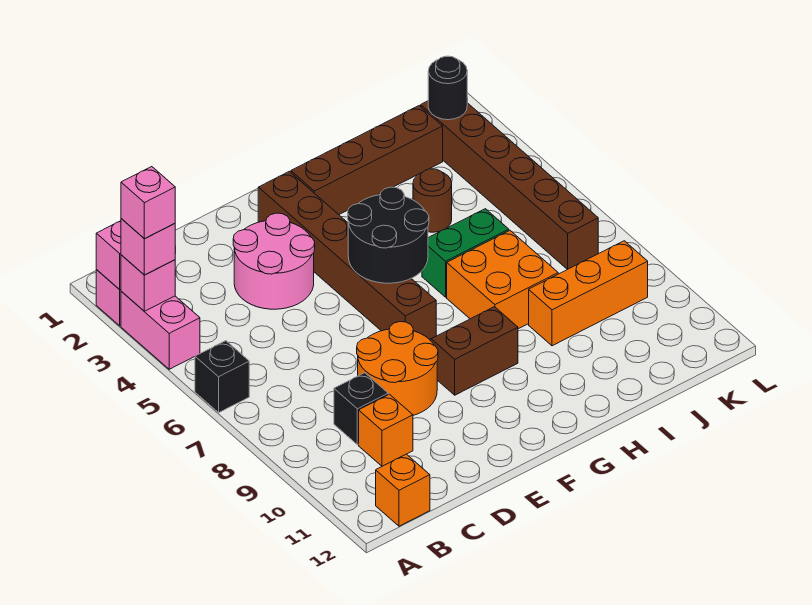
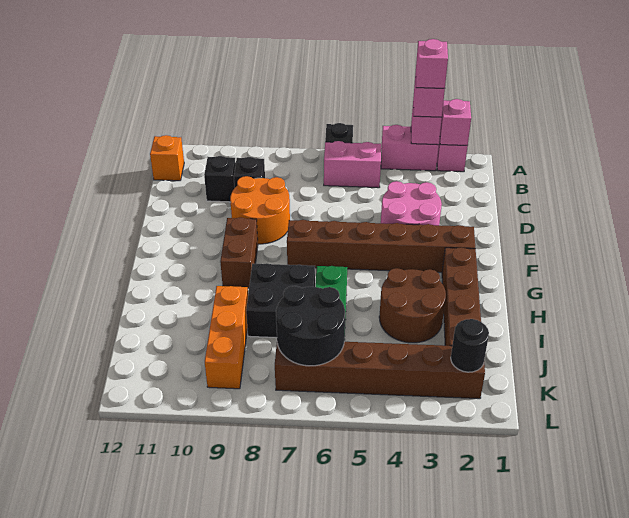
none -> pink brick B5:B6 level 1
orange brick C10 level 1 -> black brick C10 level 1
black round brick F5:G6 level 2 -> black round brick J6:K7 level 2
orange brick H7:I8 level 1 -> black brick H7:I8 level 1
brown round brick I4 level 1 -> brown round brick H3:I4 level 1

